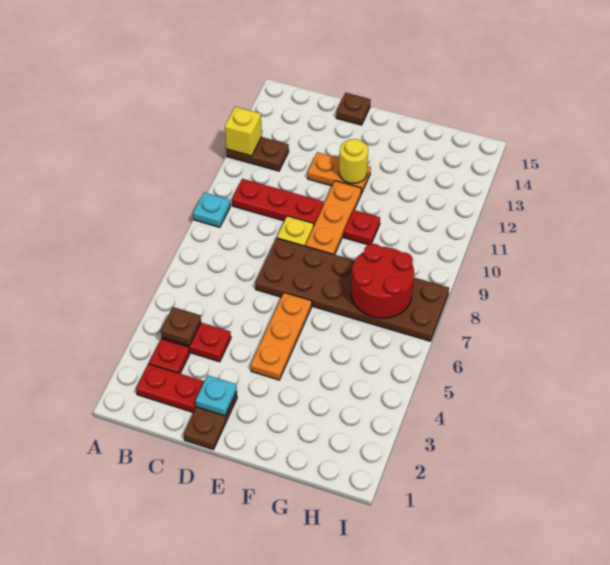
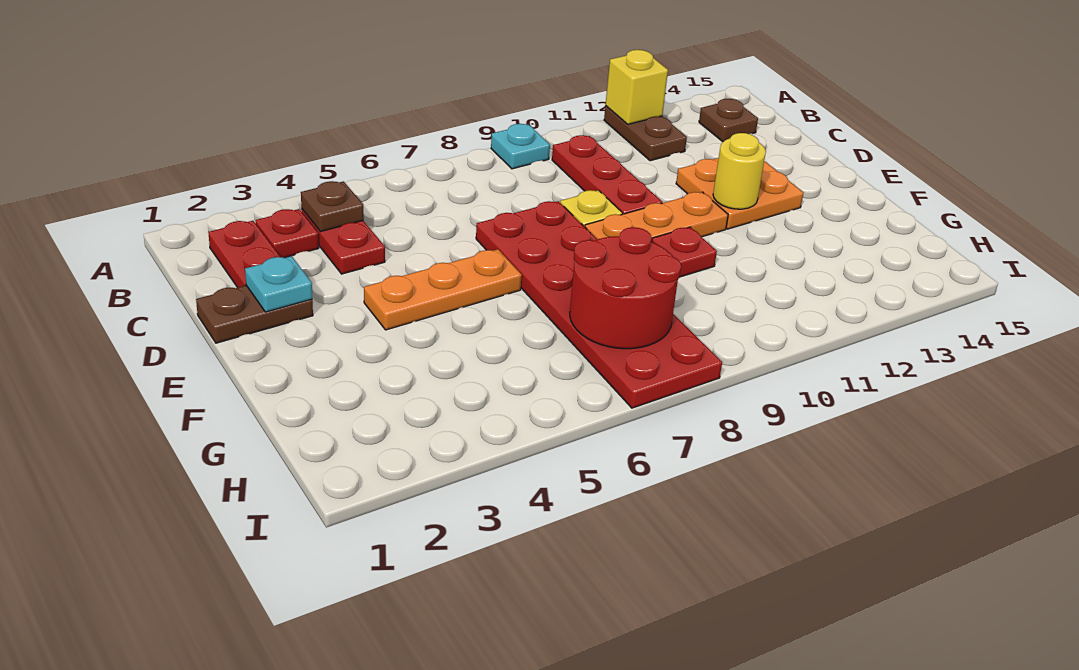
brown plate D7:I8 level 1 -> red plate D7:I8 level 1
orange plate D12:E12 level 1 -> orange plate D12:E13 level 1
brown plate D15 level 1 -> brown plate B14 level 1

